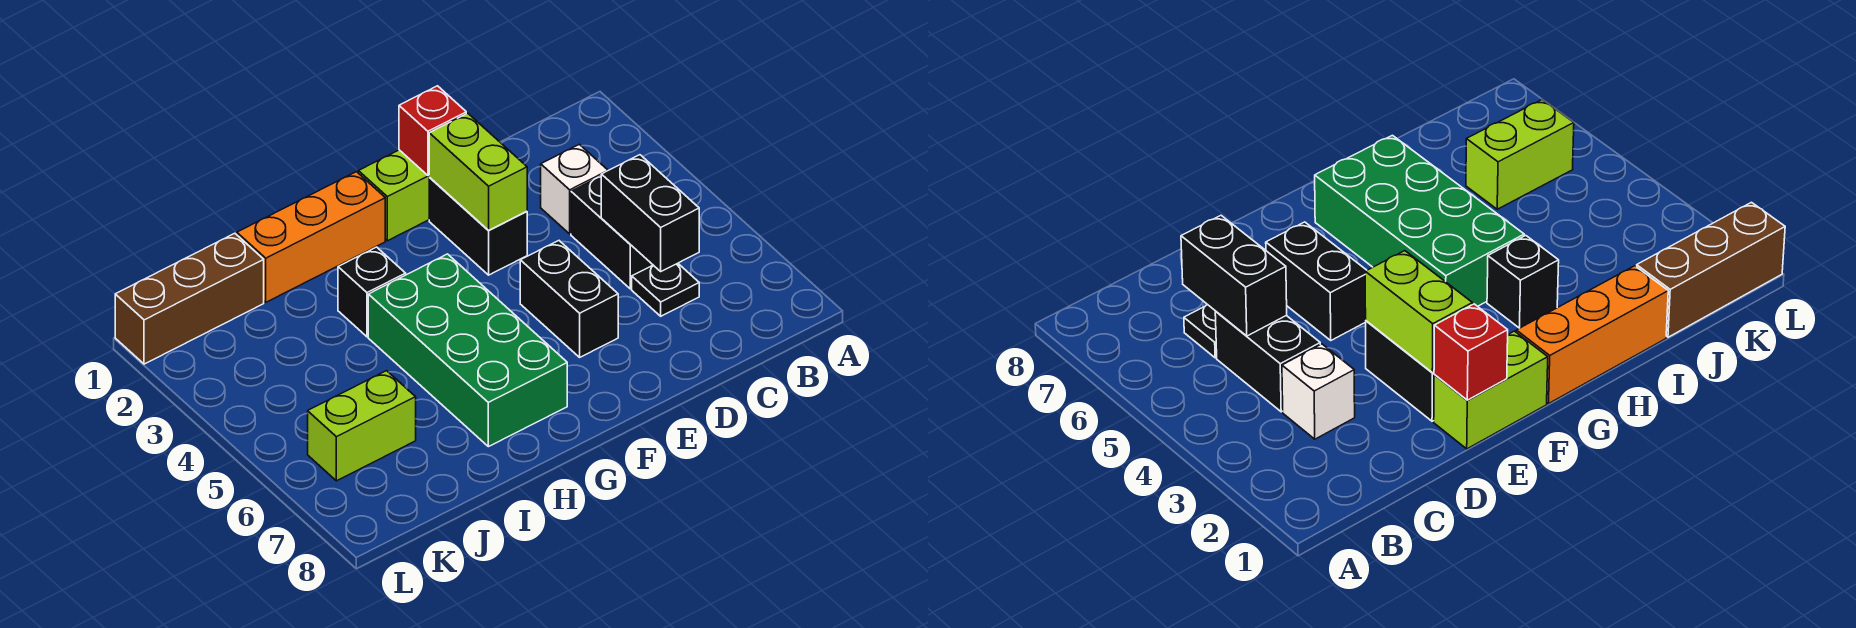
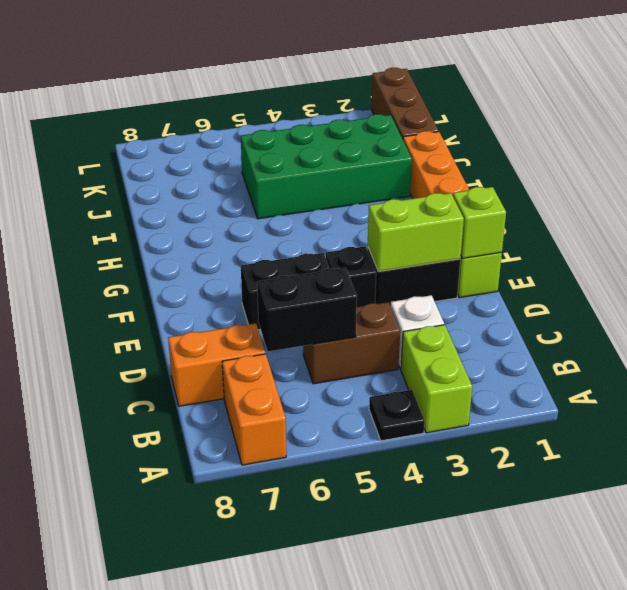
none -> orange brick A7:B7 level 1
black brick C4:C5 level 1 -> brown brick C4:C5 level 1
black plate C6 level 1 -> black plate A4 level 1
none -> orange brick C7:C8 level 1
red brick E1 level 2 -> lime brick E1 level 2
green brick G4:H7 level 1 -> green brick I2:J5 level 1
black brick H3 level 1 -> black brick E4 level 1
lime brick J6:K6 level 1 -> lime brick A3:B3 level 1

